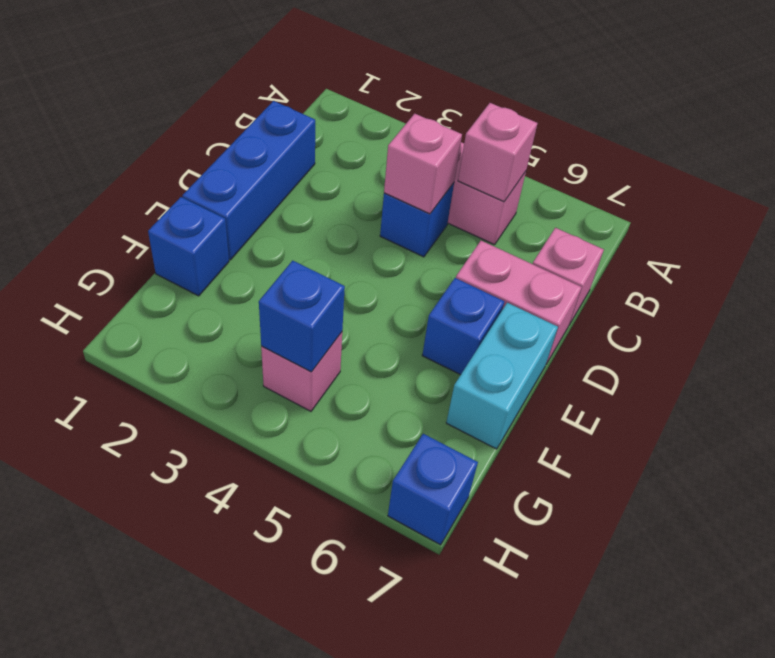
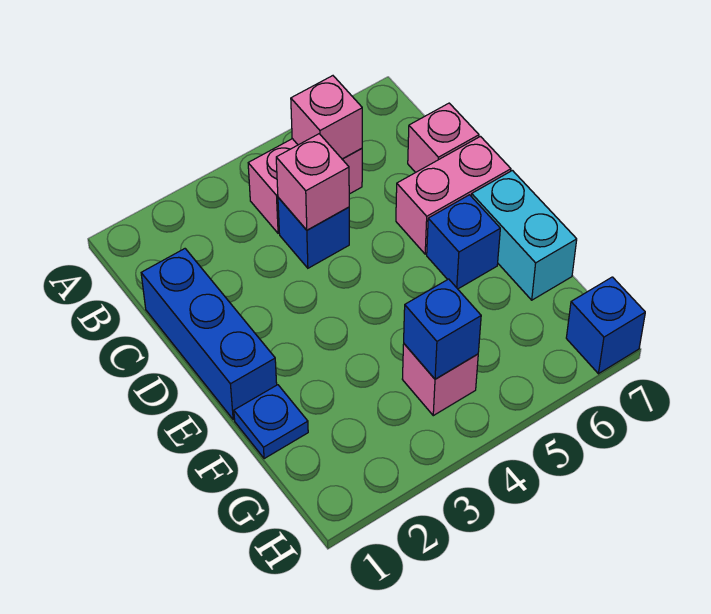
blue brick F1 level 1 -> blue plate F1 level 1

